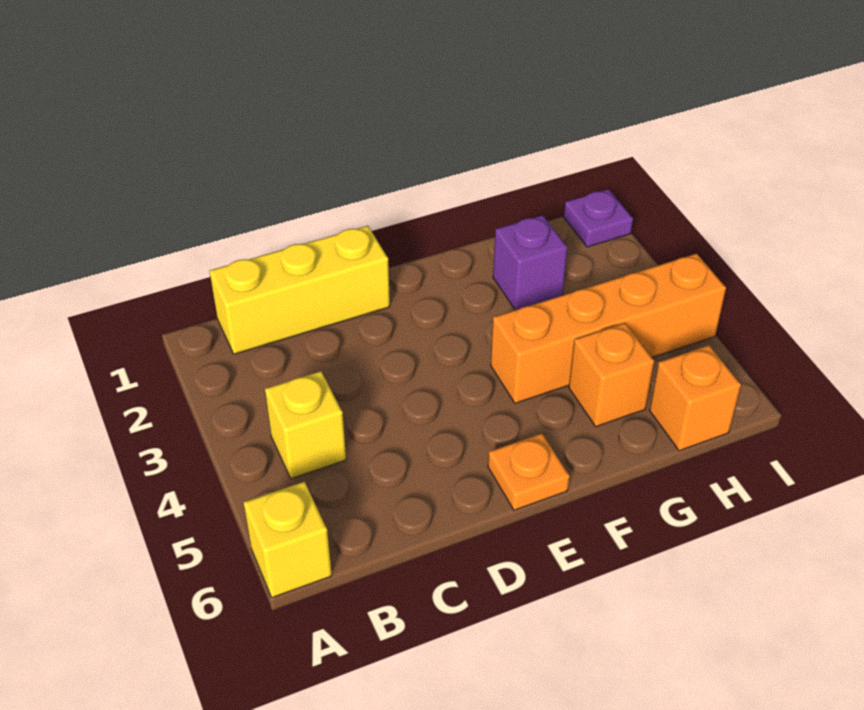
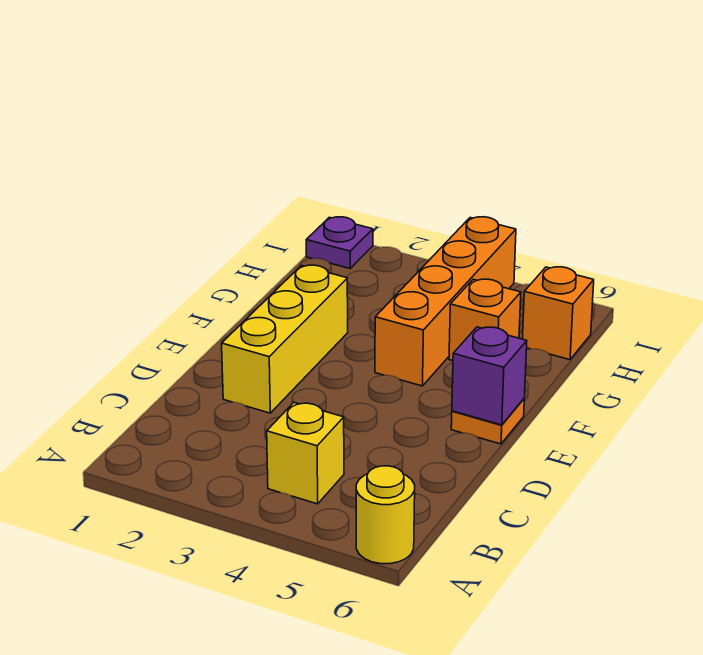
yellow brick A6 level 1 -> yellow round brick A6 level 1
yellow brick B1:D1 level 1 -> yellow brick D2:F2 level 1
purple brick G2 level 1 -> purple brick E6 level 2

